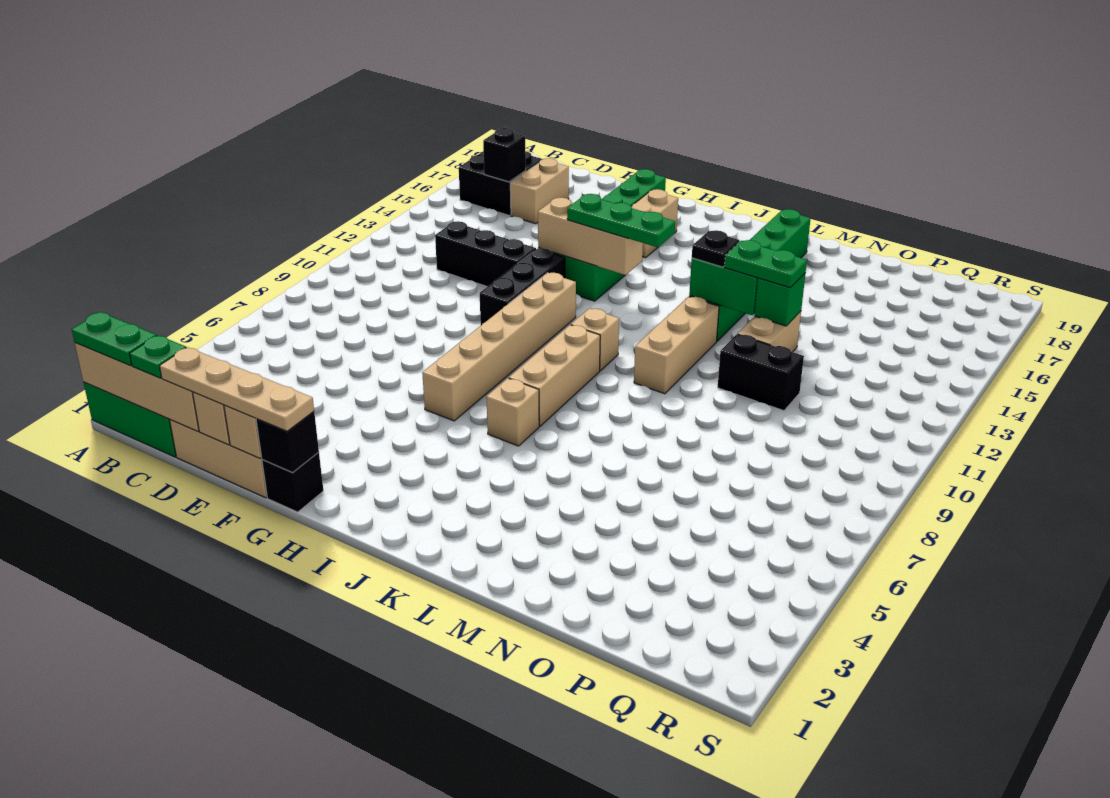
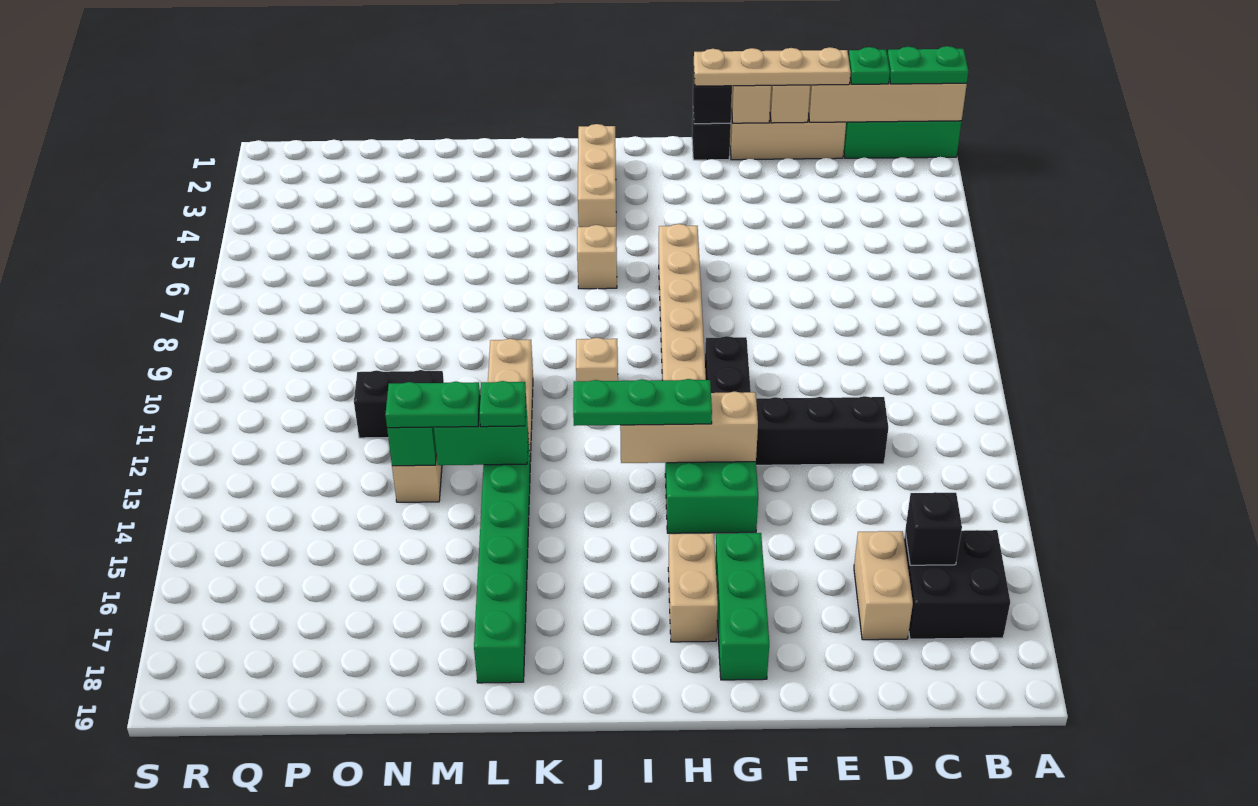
tan brick J7:J9 level 1 -> tan brick J2:J4 level 1
black plate L13 level 3 -> green plate L13 level 3

